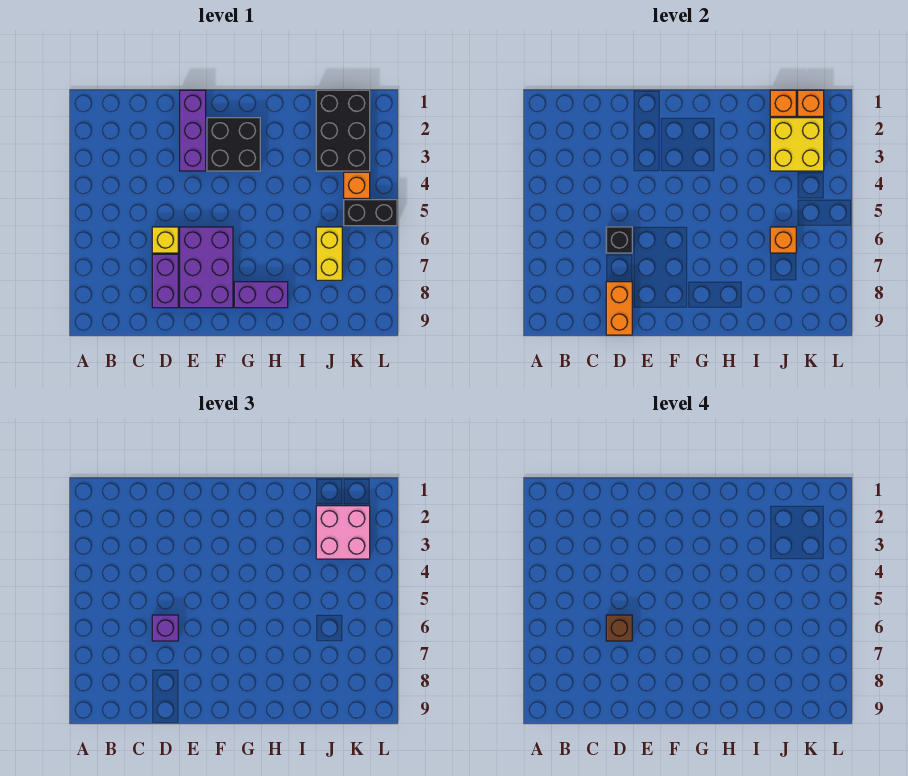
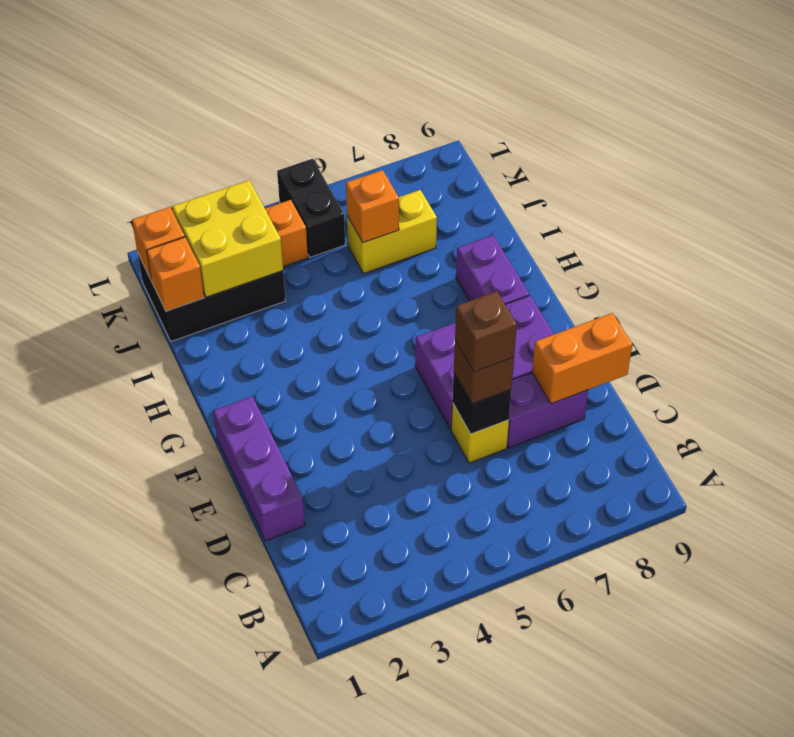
purple brick D6 level 3 -> brown brick D6 level 3
purple brick E1:E3 level 1 -> purple brick D1:F1 level 1
black brick F2:G3 level 1 -> none
pink brick J2:K3 level 3 -> none

